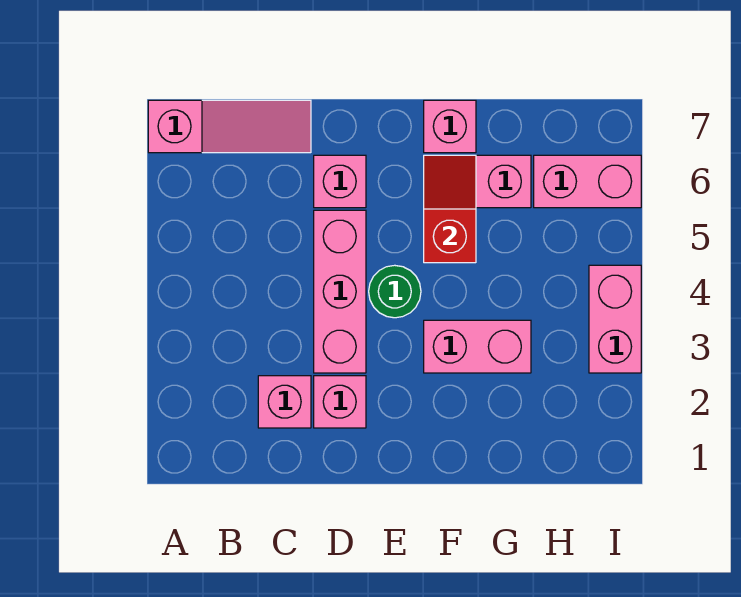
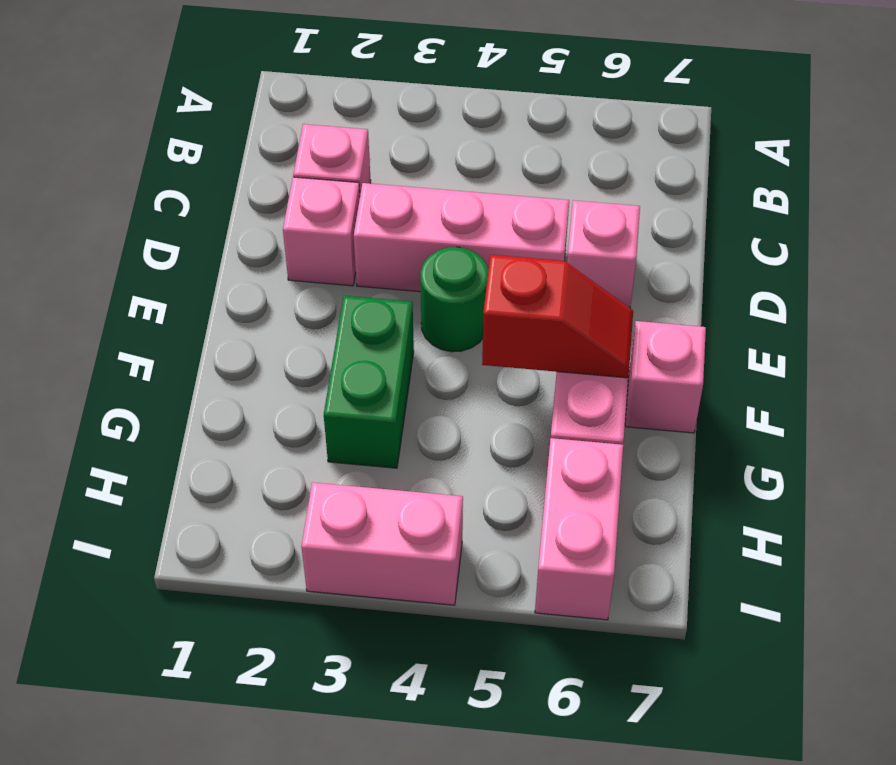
pink slope A7:C7 level 1 top A -> none
pink brick F3:G3 level 1 -> green brick F3:G3 level 1

